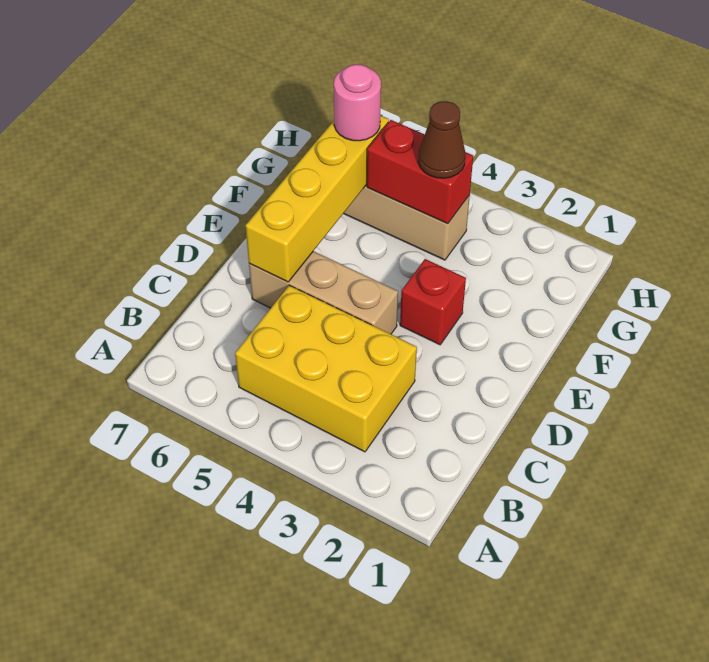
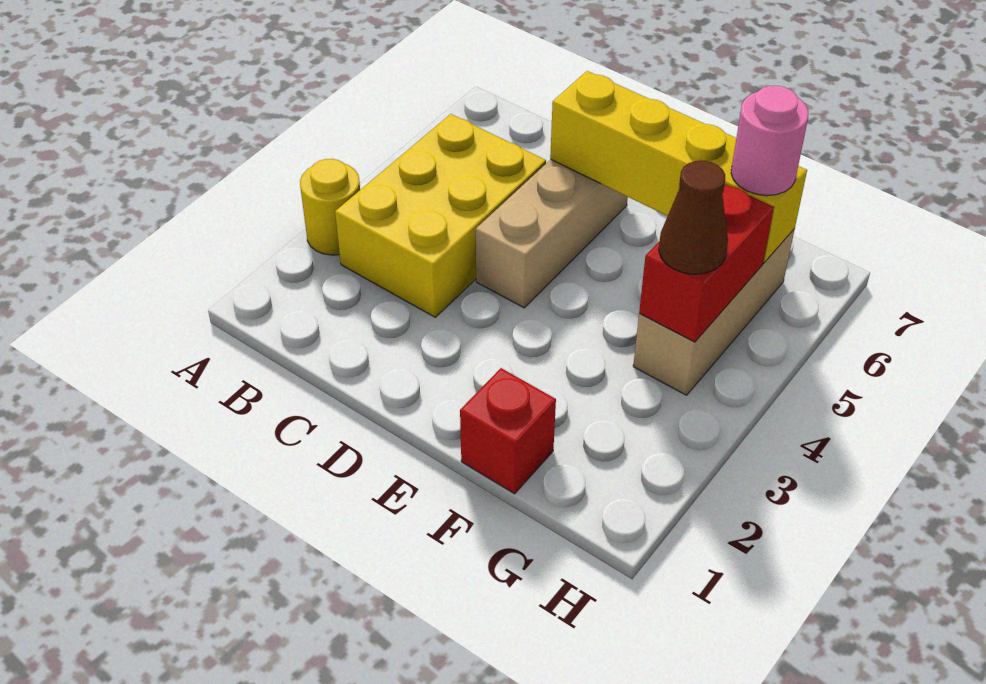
none -> yellow round brick A3 level 1
red brick E3 level 1 -> red brick F1 level 1

